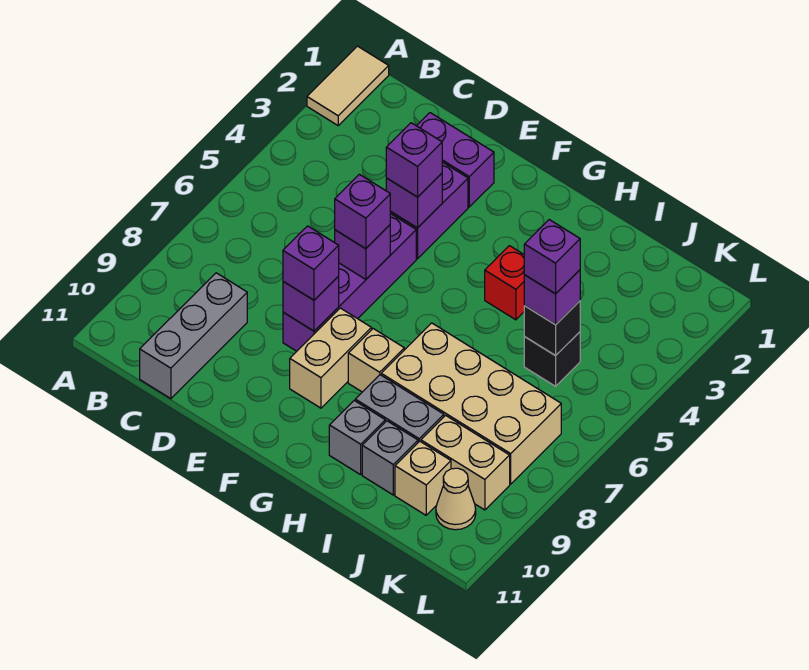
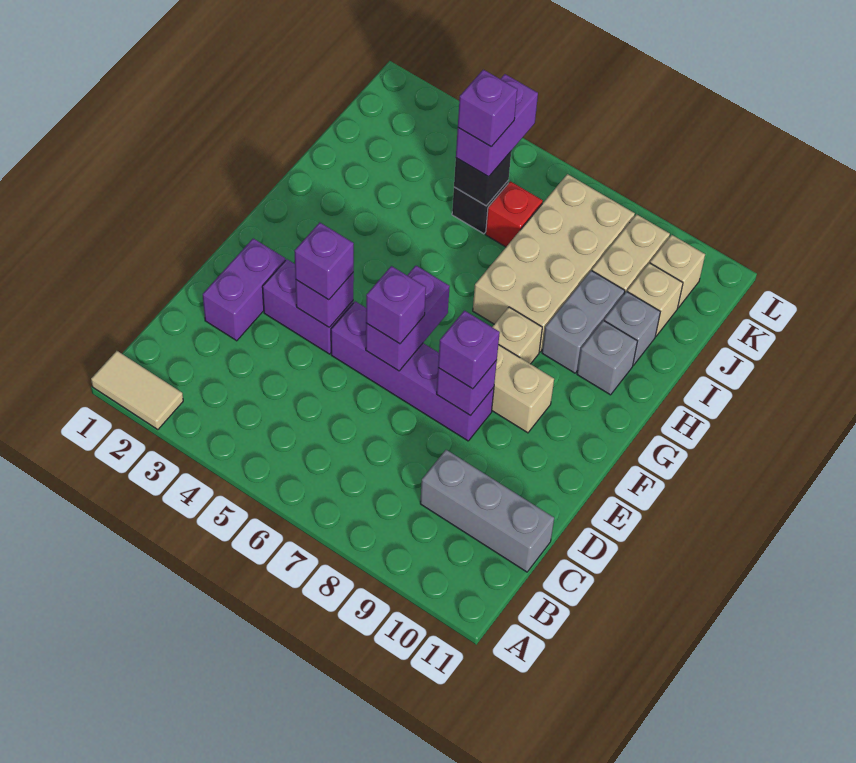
purple brick E6 level 2 -> purple brick E6:F6 level 2
red brick H4 level 1 -> red brick J6 level 1
purple brick J5 level 3 -> purple brick J5:K5 level 3
tan cone K10 level 1 -> tan brick K10 level 1

